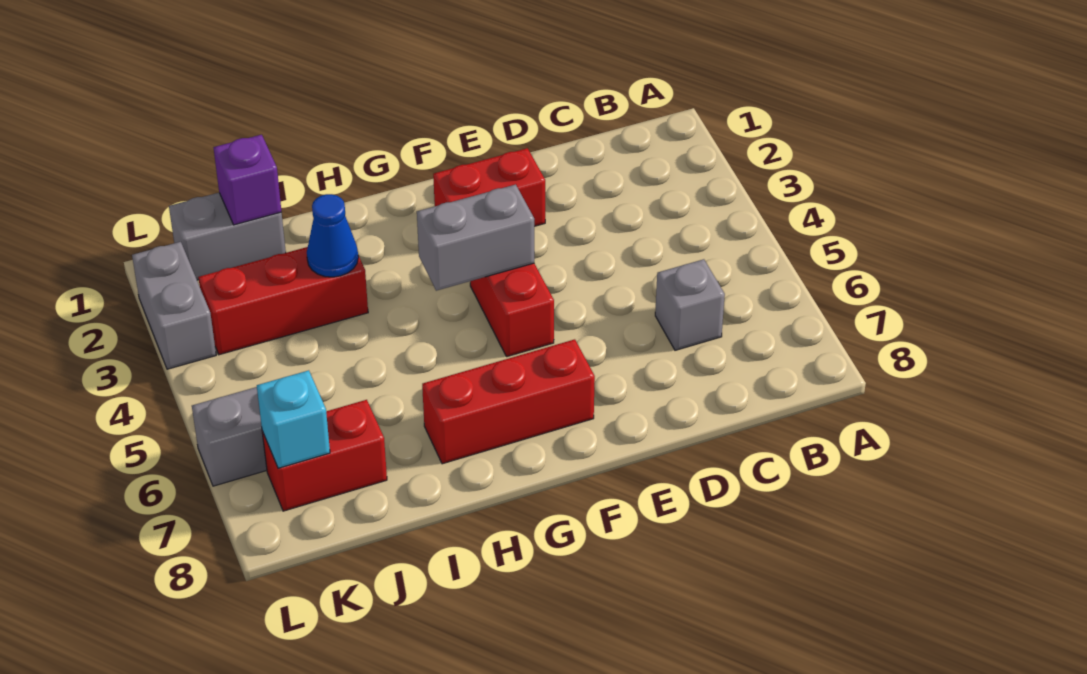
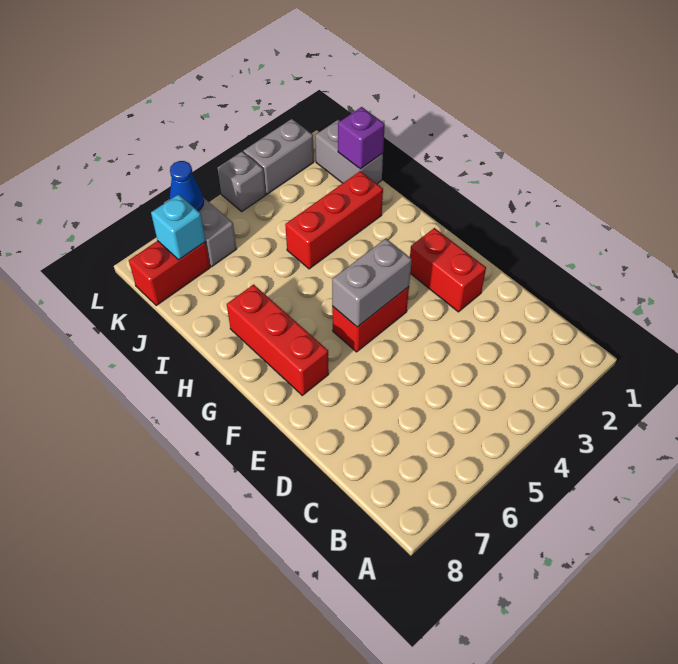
grey brick C6 level 1 -> grey brick L4 level 1
grey brick F4:G4 level 2 -> grey brick F4:F5 level 2
red brick I3:K3 level 1 -> red brick I2:I4 level 1
blue cone I3 level 2 -> blue cone L6 level 2
red brick J7:K7 level 1 -> red brick K7:K8 level 1

